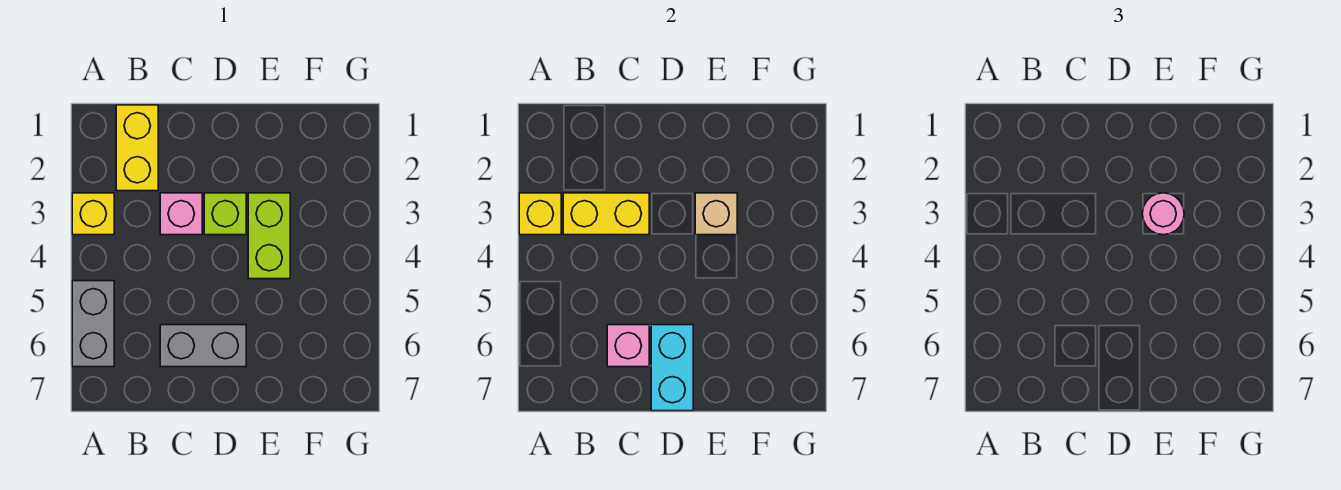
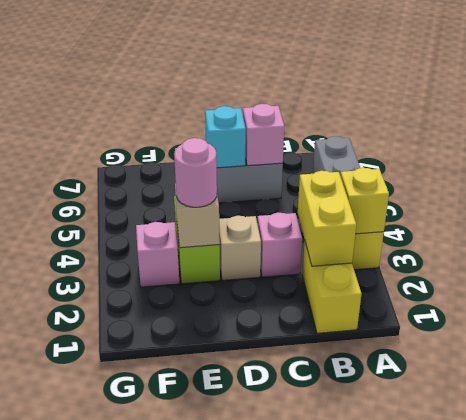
yellow brick B3:C3 level 2 -> yellow brick B2:B3 level 2
lime brick D3 level 1 -> tan brick D3 level 1
cyan brick D6:D7 level 2 -> cyan brick D6 level 2
none -> pink brick F3 level 1

